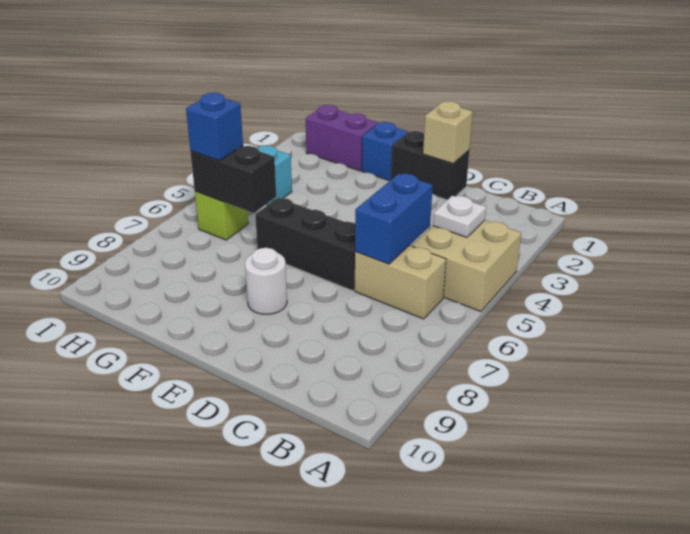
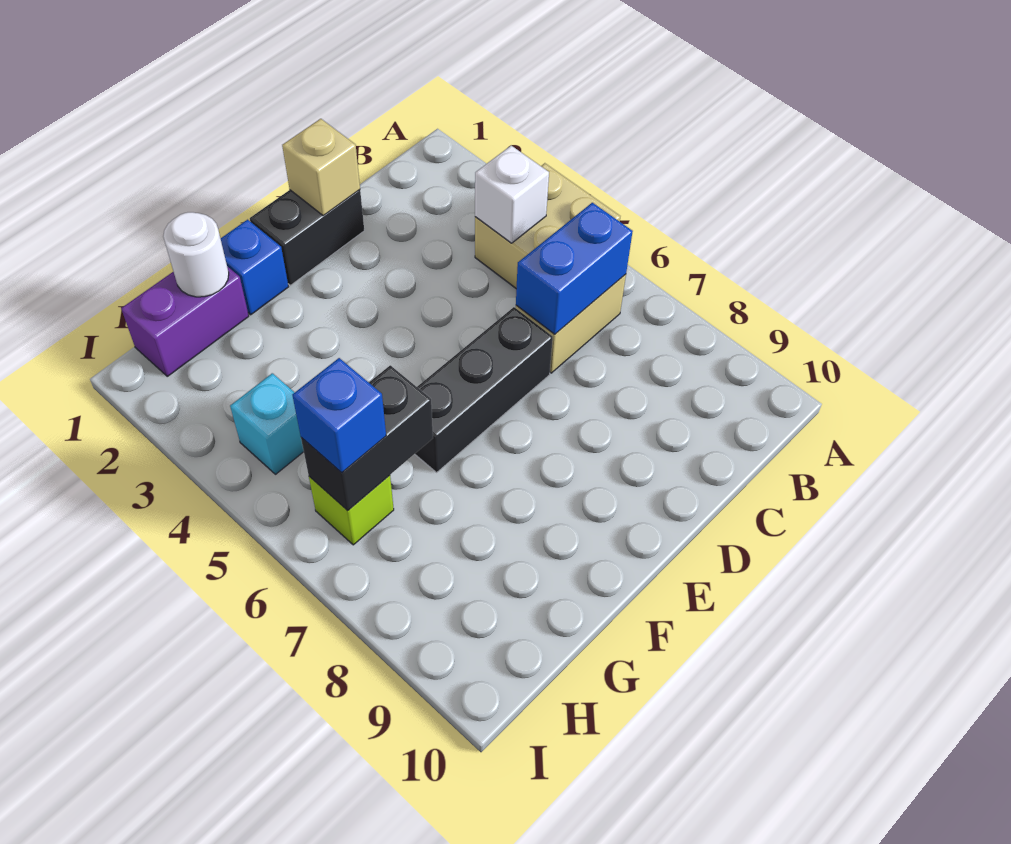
white plate B4 level 2 -> white brick B4 level 2
blue brick C5:C6 level 2 -> blue brick B6:C6 level 2
white round brick E8 level 1 -> white round brick G1 level 2

